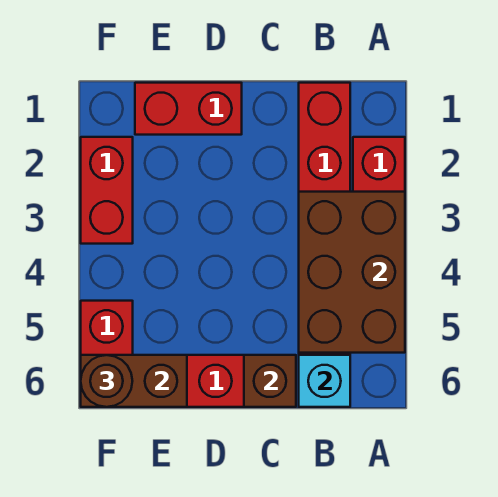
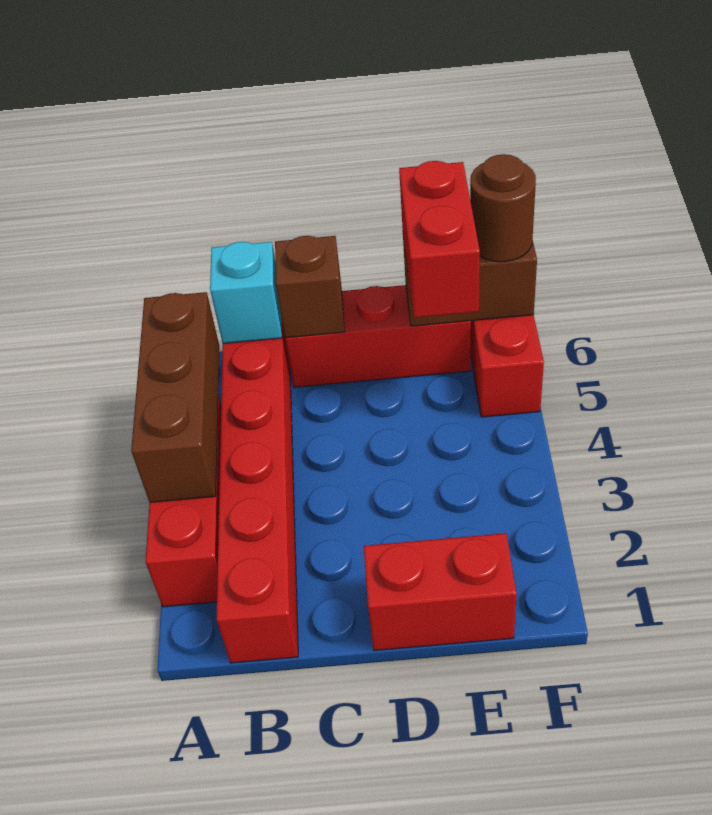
brown brick A3:B5 level 2 -> brown brick A3:A5 level 2
red brick F2:F3 level 1 -> red brick E5:E6 level 3

